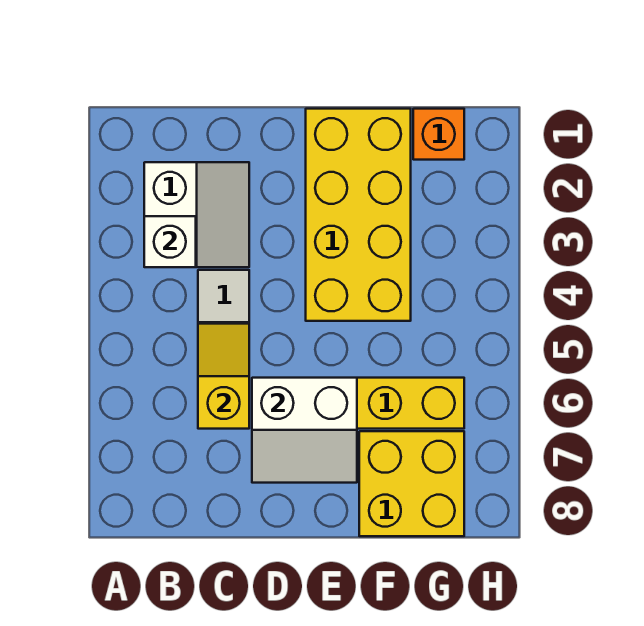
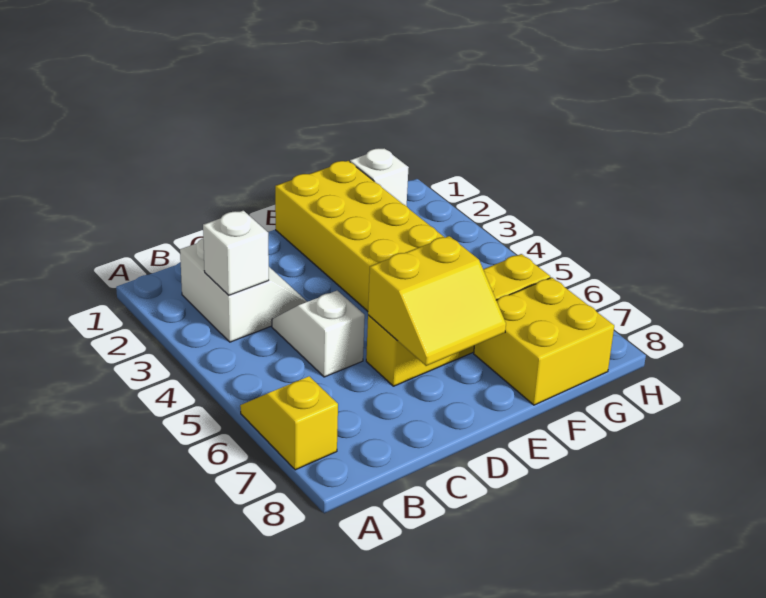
yellow slope C5:C6 level 2 top 6 -> yellow slope A6:A7 level 1 top 7
white slope D6:E7 level 2 top 6 -> yellow slope D6:E7 level 2 top 6
orange brick G1 level 1 -> white brick G1 level 1

